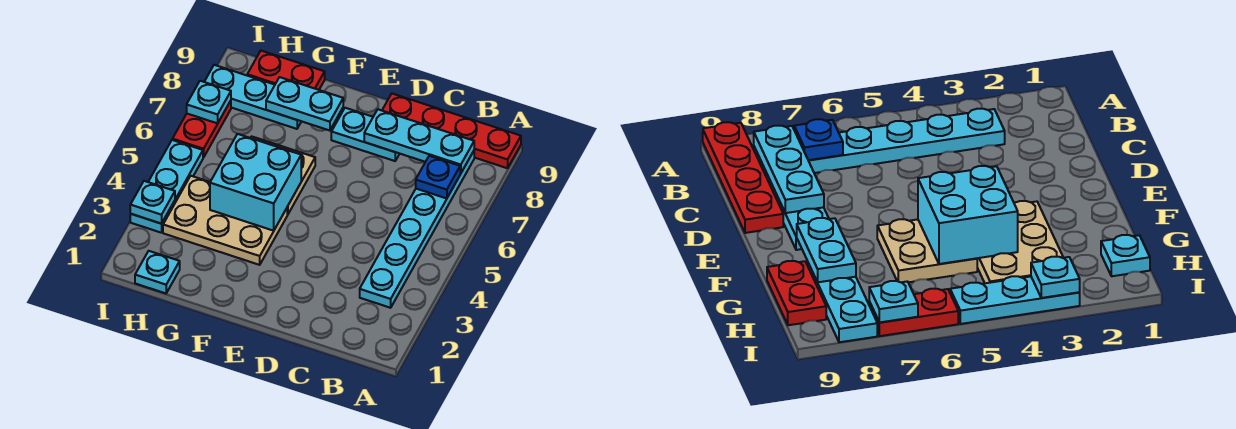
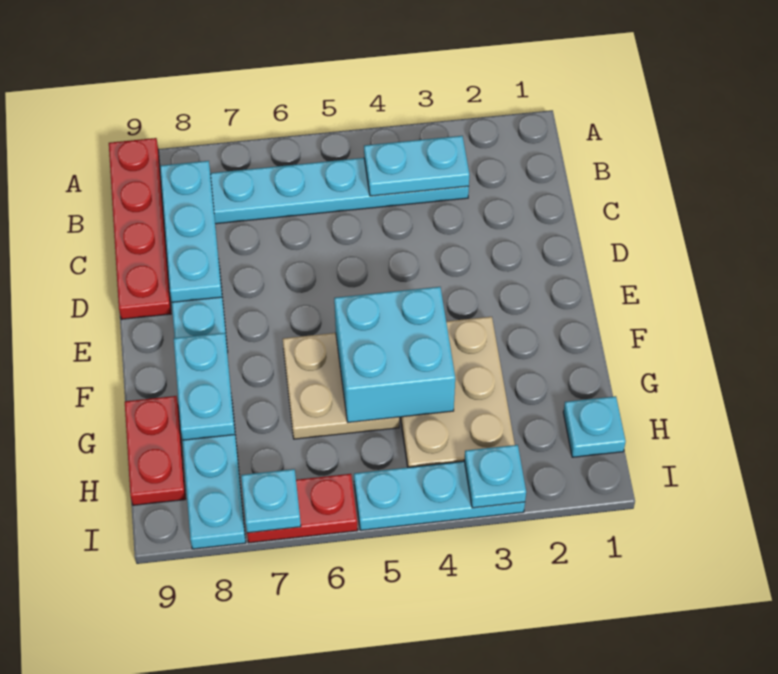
none -> cyan plate B3:B4 level 2
blue plate B7 level 2 -> none

